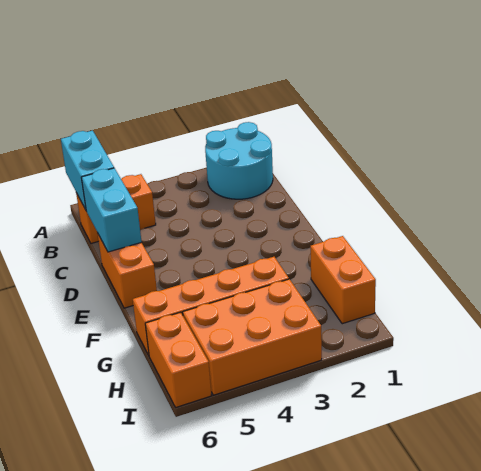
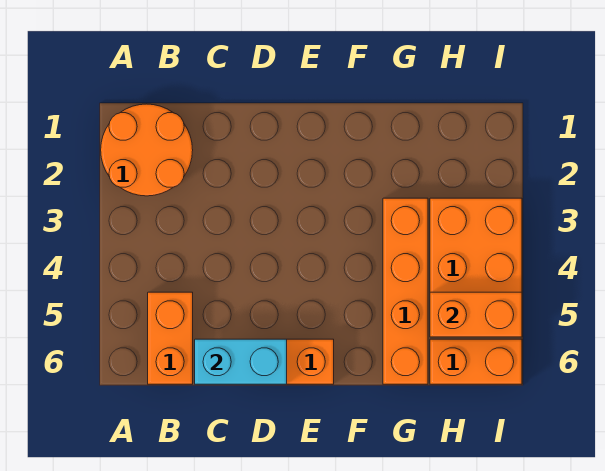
cyan round brick A1:B2 level 1 -> orange round brick A1:B2 level 1
cyan brick A6:B6 level 2 -> none
orange brick G1:H1 level 1 -> orange brick H5:I5 level 2

